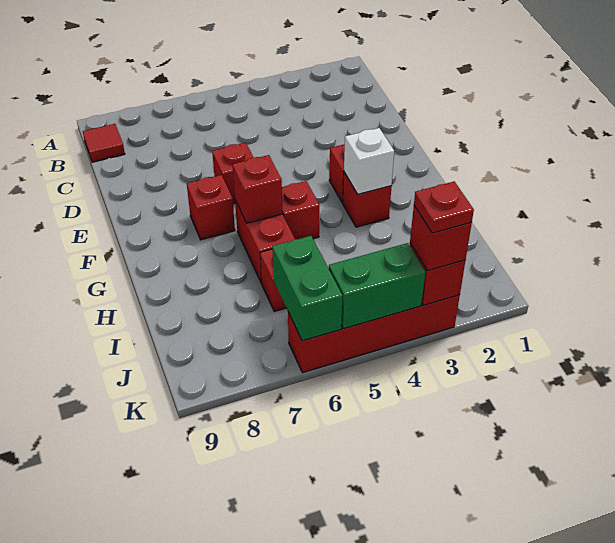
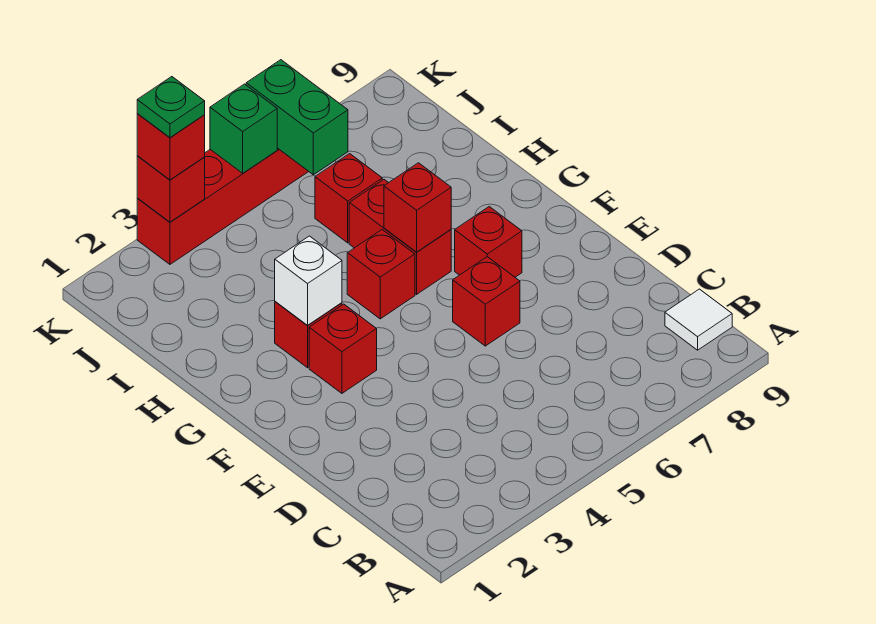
red tile B9 level 1 -> white tile B9 level 1
red plate K3 level 4 -> green plate K3 level 4
green brick K4:K5 level 2 -> green brick K5 level 2

